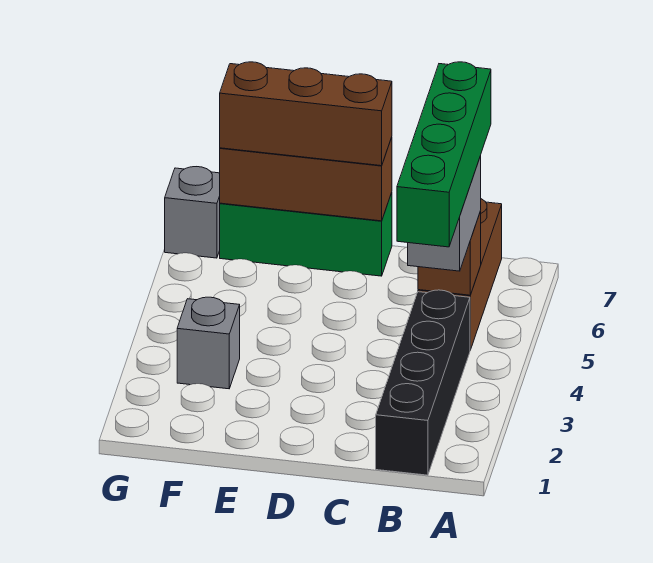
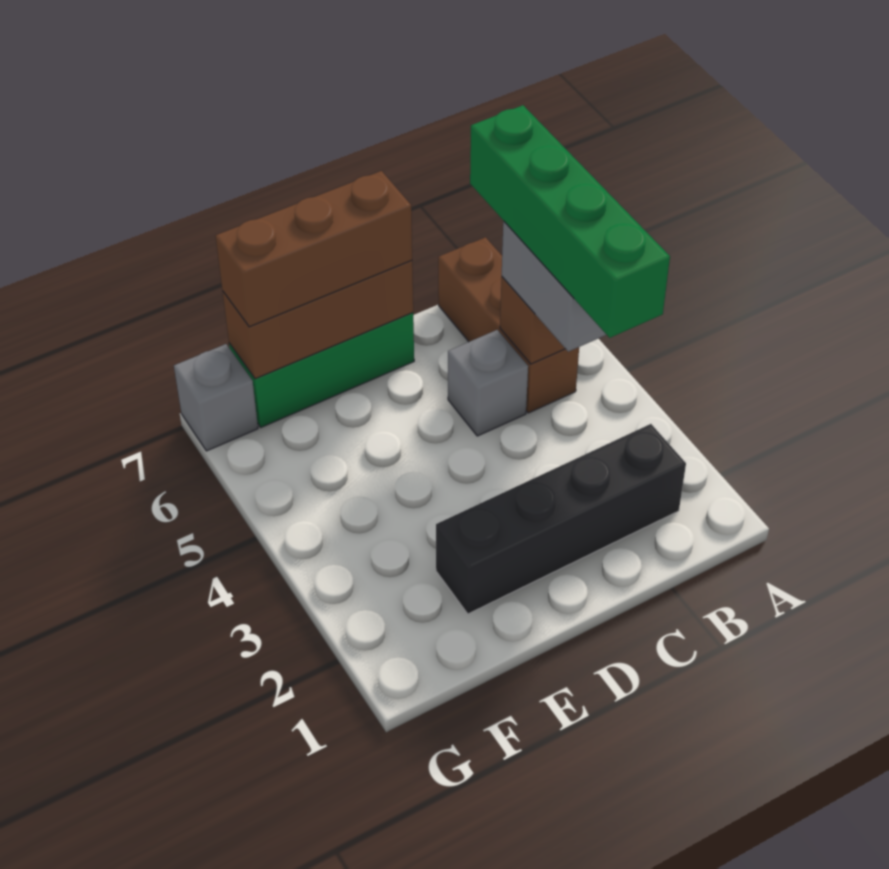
black brick B1:B4 level 1 -> black brick B2:E2 level 1
grey brick F3 level 1 -> grey brick C5 level 1

